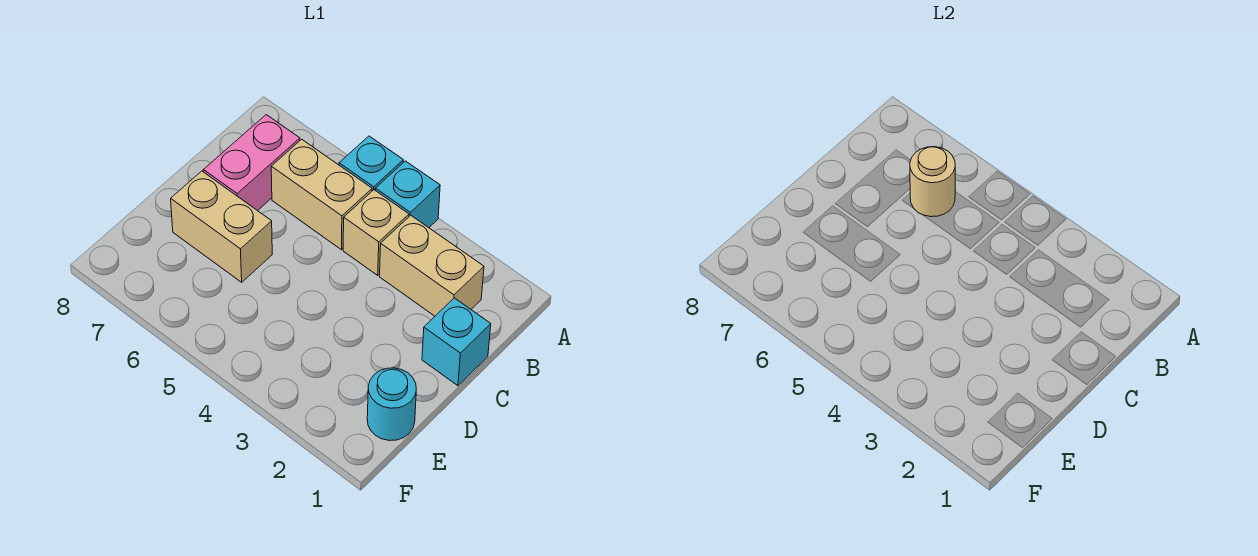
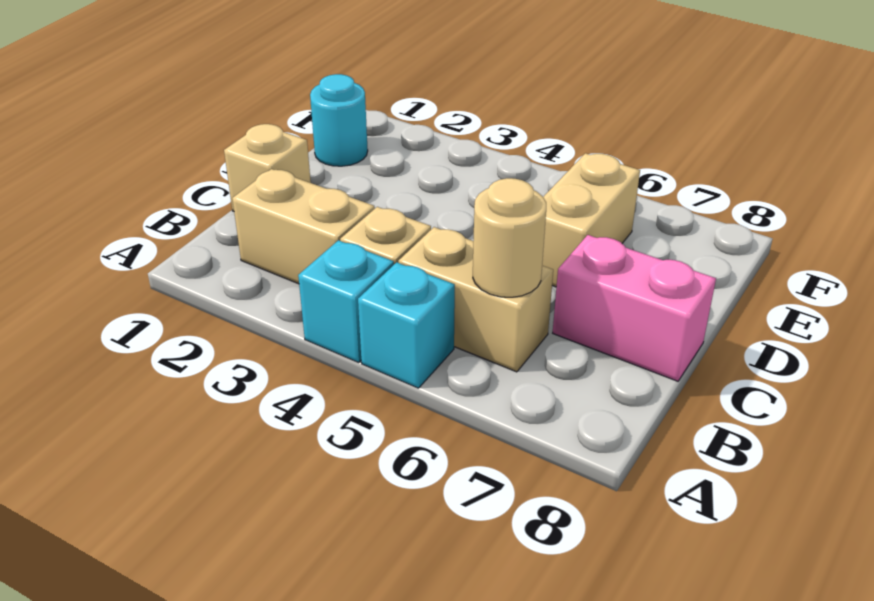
pink brick B7:C7 level 1 -> pink brick C7:C8 level 1
cyan brick C1 level 1 -> tan brick C1 level 1
tan brick D6:D7 level 1 -> tan brick D6:E6 level 1

